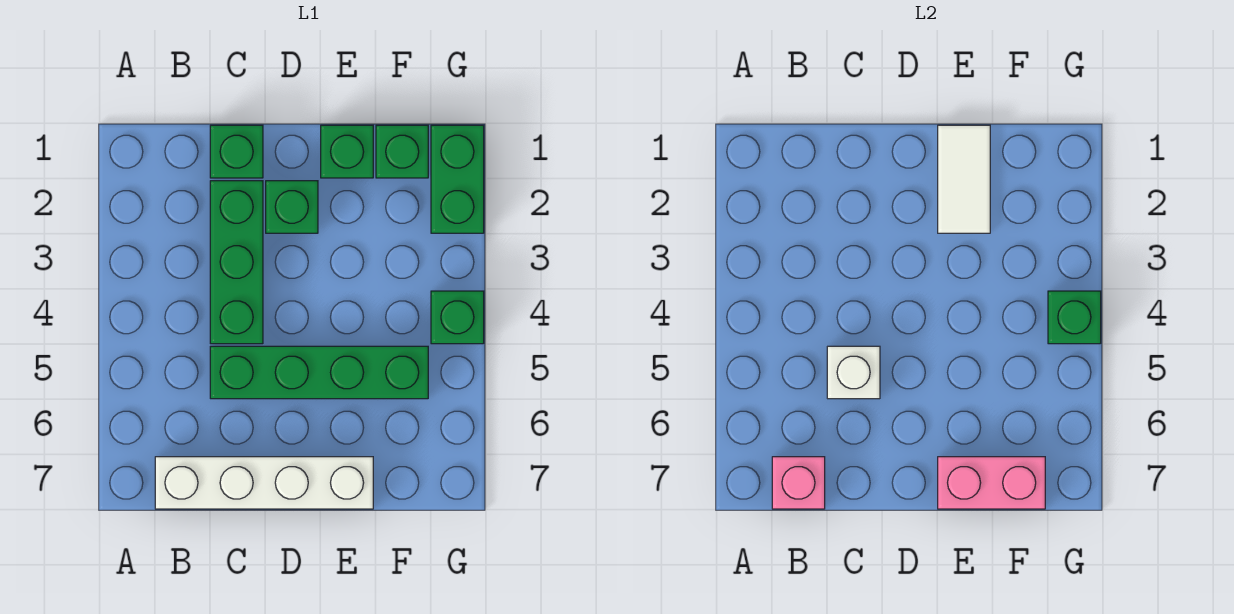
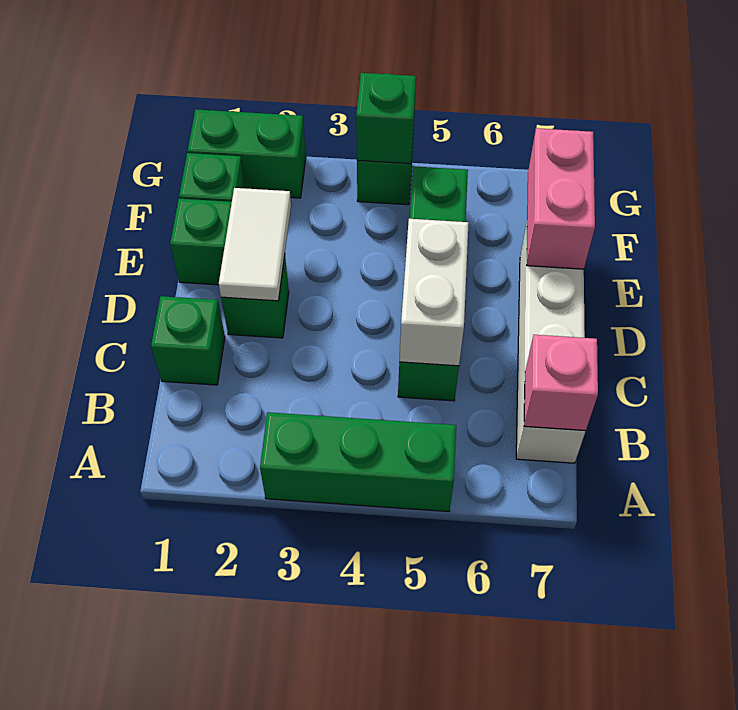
green brick C2:C4 level 1 -> green brick A3:A5 level 1
white brick C5 level 2 -> white brick C5:D5 level 2
white tile E1:E2 level 2 -> white tile D2:E2 level 2

